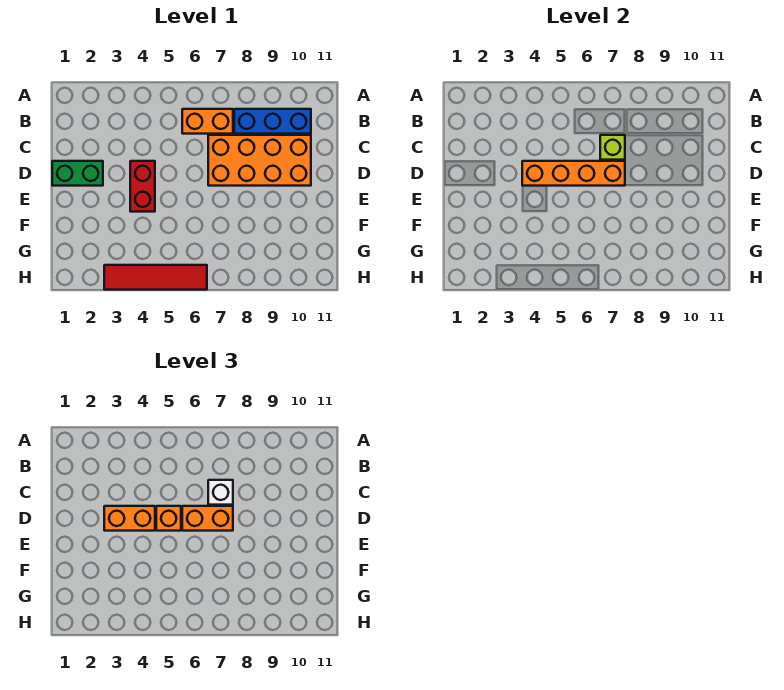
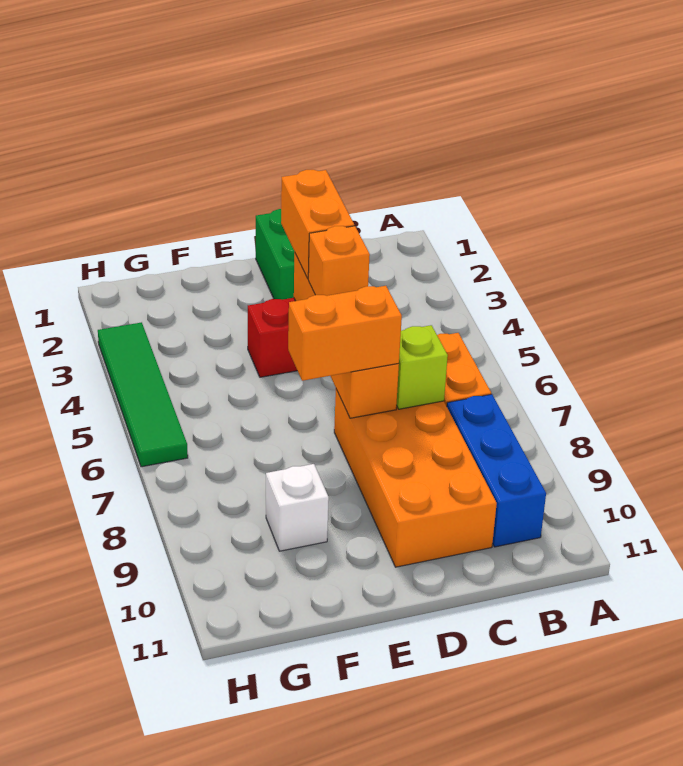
white brick C7 level 3 -> white brick F9 level 1
orange brick D6:D7 level 3 -> orange brick D7:E7 level 3
red tile H3:H6 level 1 -> green tile H3:H6 level 1

